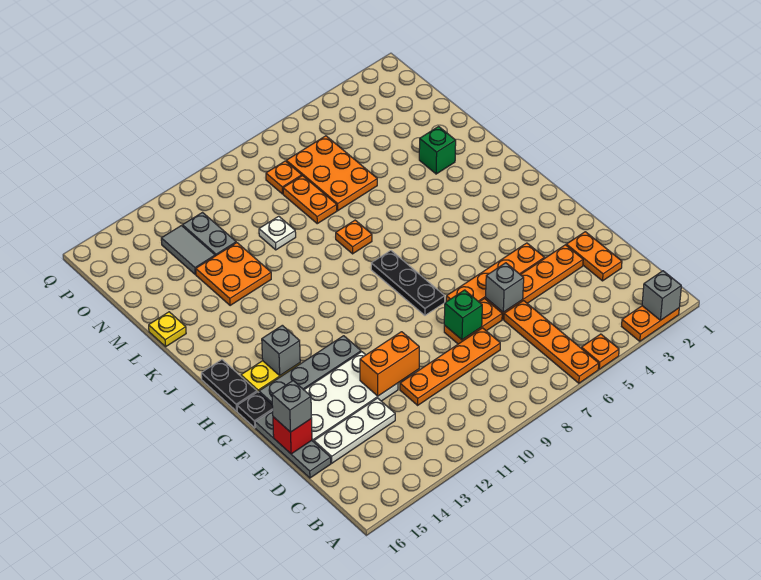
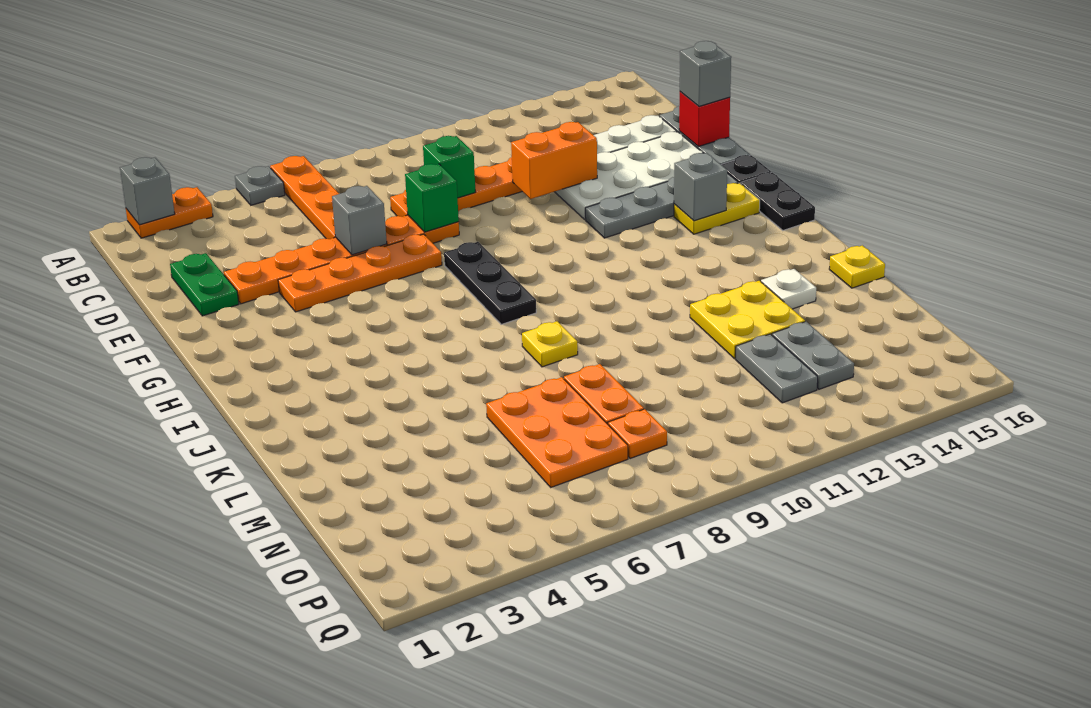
orange plate A5 level 1 -> grey plate A5 level 1
orange plate D2:E2 level 1 -> green plate D2:E2 level 1
orange plate K8 level 1 -> yellow plate K8 level 1
green brick L3 level 1 -> green brick D9 level 2
orange plate L12:M13 level 1 -> yellow plate L12:M13 level 1
white plate M10 level 1 -> white plate L14 level 1
grey tile N13:O13 level 1 -> grey plate N13:O13 level 1

